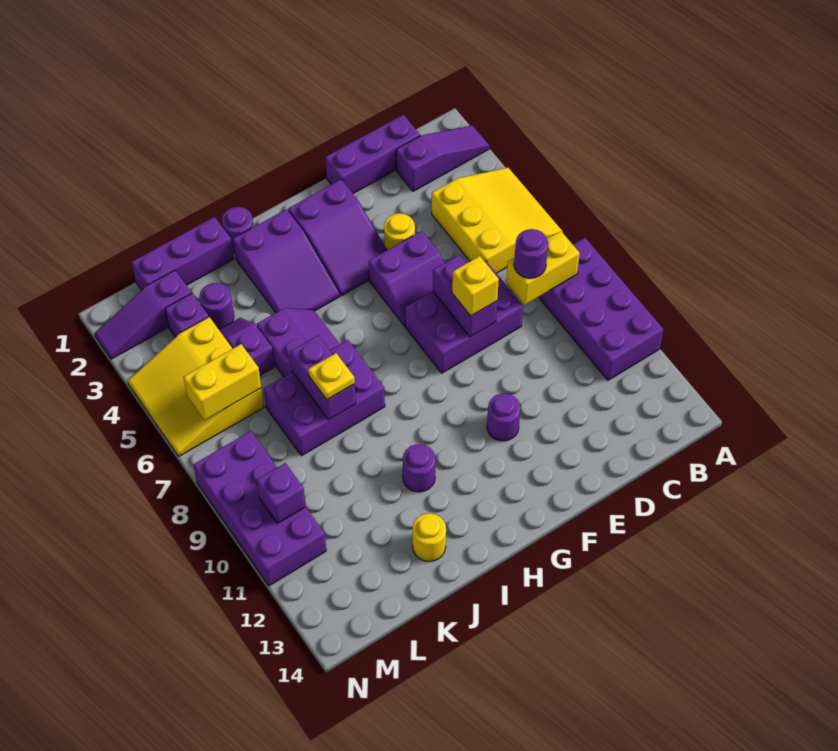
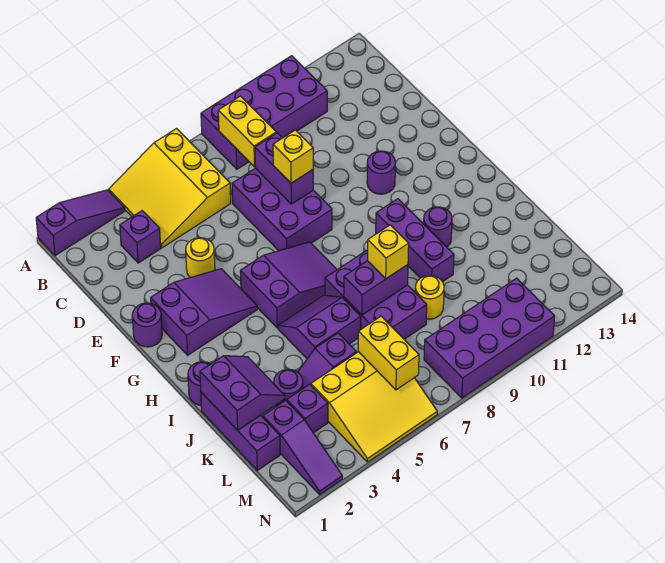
purple slope A2:C2 level 1 top C -> purple slope A1:A3 level 1 top 1
yellow slope A4:C6 level 1 top C -> yellow slope A4:C6 level 1 top 6
purple brick C1:E1 level 1 -> purple brick H10:J10 level 1
purple round brick C8 level 3 -> purple round brick F1 level 1
purple slope E5:F6 level 1 top 5 -> purple slope J1:K2 level 2 top 1
purple brick E7:E8 level 2 -> purple brick D8:E8 level 2
purple slope H2:I4 level 1 top 2 -> purple slope G5:H7 level 1 top 5
yellow plate J8 level 3 -> yellow brick J8 level 3
yellow round brick J13 level 1 -> yellow round brick K9 level 1
purple brick M10 level 2 -> purple brick C3 level 1

